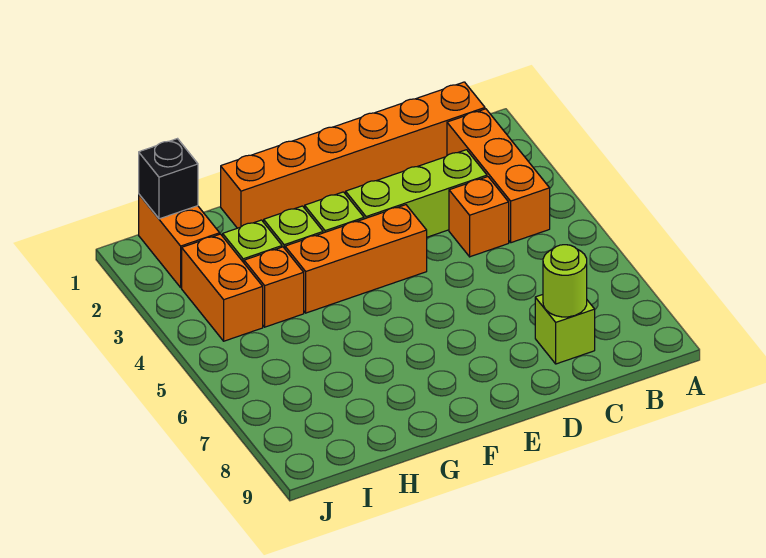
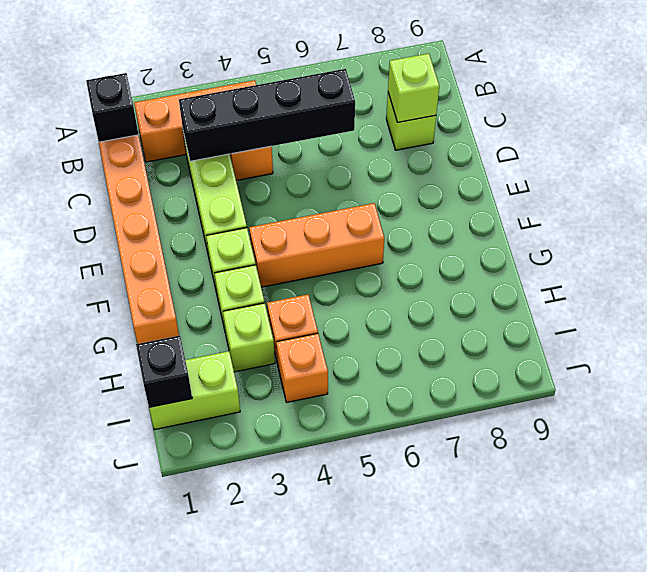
none -> black brick B1 level 2
none -> black brick C3:C6 level 2
lime round brick C8 level 2 -> lime brick C8 level 2
orange brick E4:G4 level 1 -> orange brick F4:F6 level 1
orange brick I1:I2 level 1 -> lime brick I1:I2 level 1
orange brick I3:I4 level 1 -> orange brick I4 level 1

